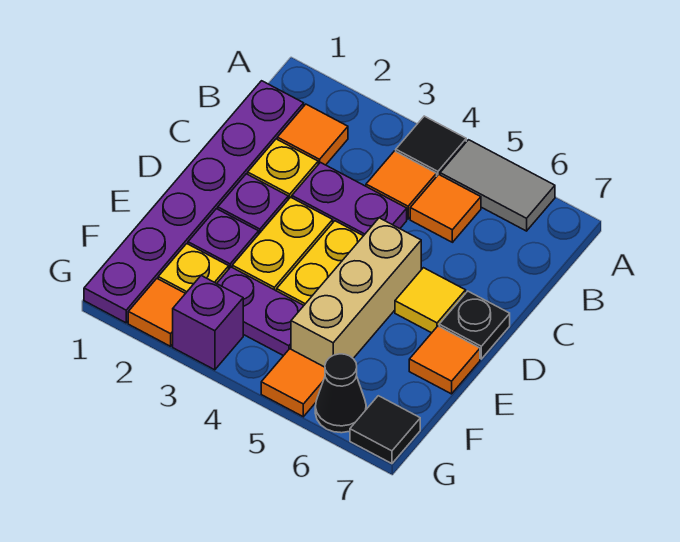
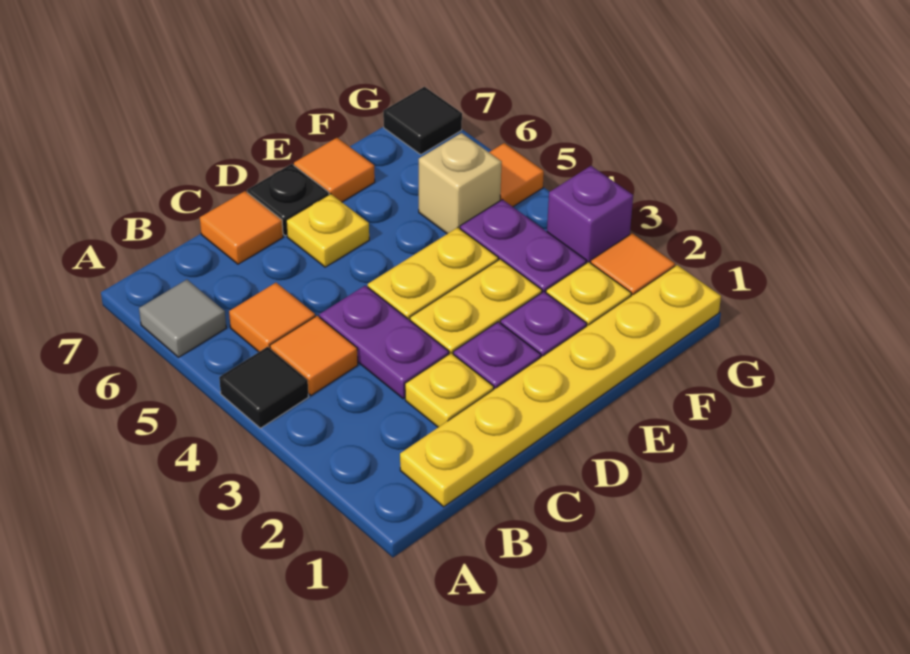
grey tile A5:A6 level 1 -> grey tile A6 level 1
purple plate B1:G1 level 1 -> yellow plate B1:G1 level 1
orange tile B2 level 1 -> orange tile C7 level 1
tan brick D5:F5 level 1 -> tan brick F5 level 1
yellow tile D6 level 1 -> yellow plate D6 level 1
black cone G6 level 1 -> none

